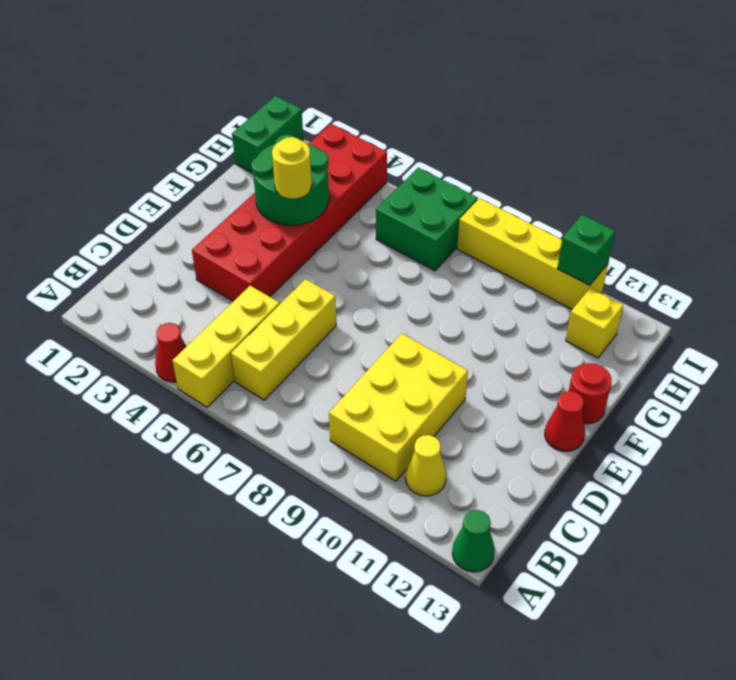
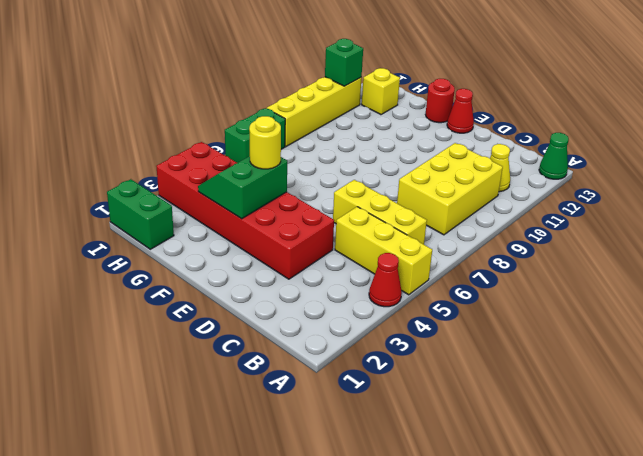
yellow brick B9:D10 level 1 -> yellow brick B8:C10 level 1
green round brick F3:G4 level 2 -> green slope F3:G4 level 2 top F
green brick H6:I7 level 1 -> green brick I6:I7 level 1

